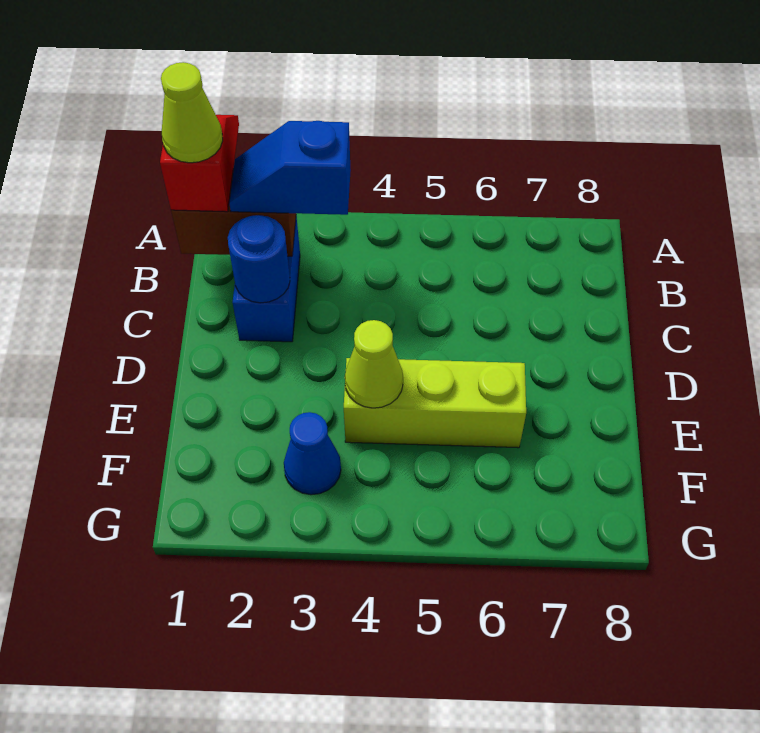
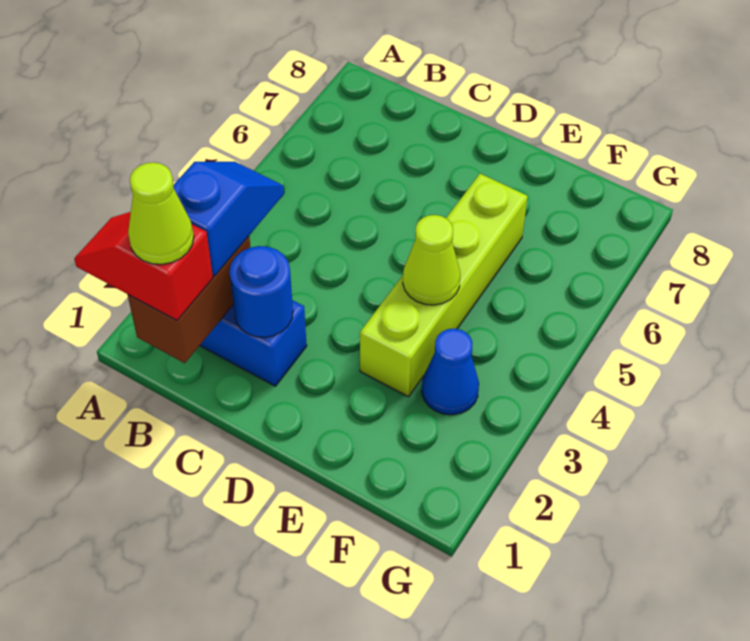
blue slope B2:B3 level 3 top 3 -> blue slope B2:B3 level 3 top 2
lime brick E4:E6 level 1 -> lime brick E3:E6 level 1

